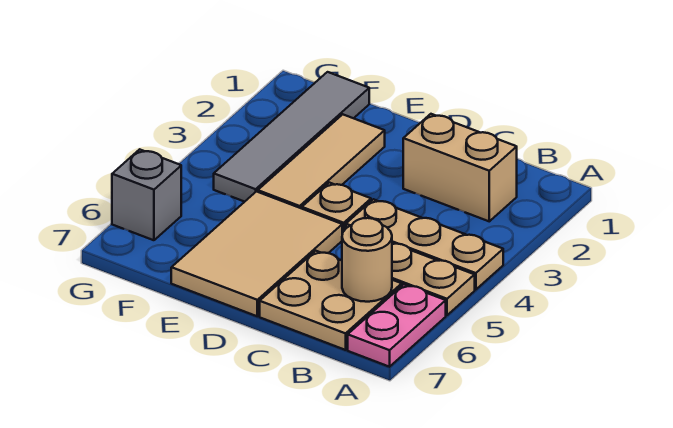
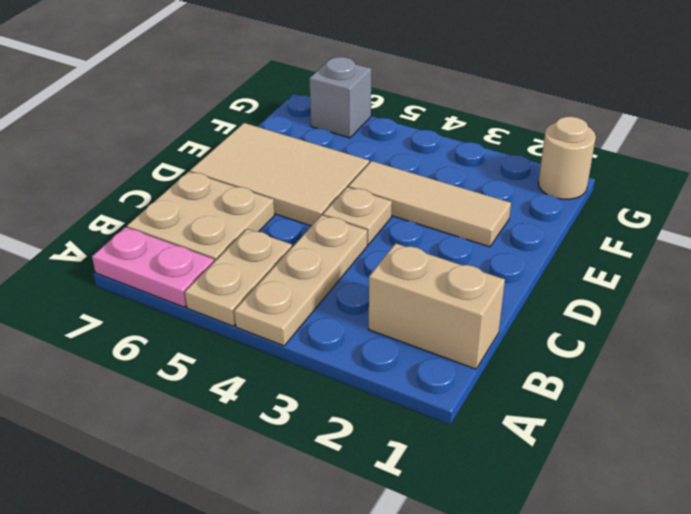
tan brick B2:C2 level 1 -> tan brick B1:B2 level 1
tan round brick B6 level 2 -> tan round brick G1 level 1
grey tile F1:F4 level 1 -> none

